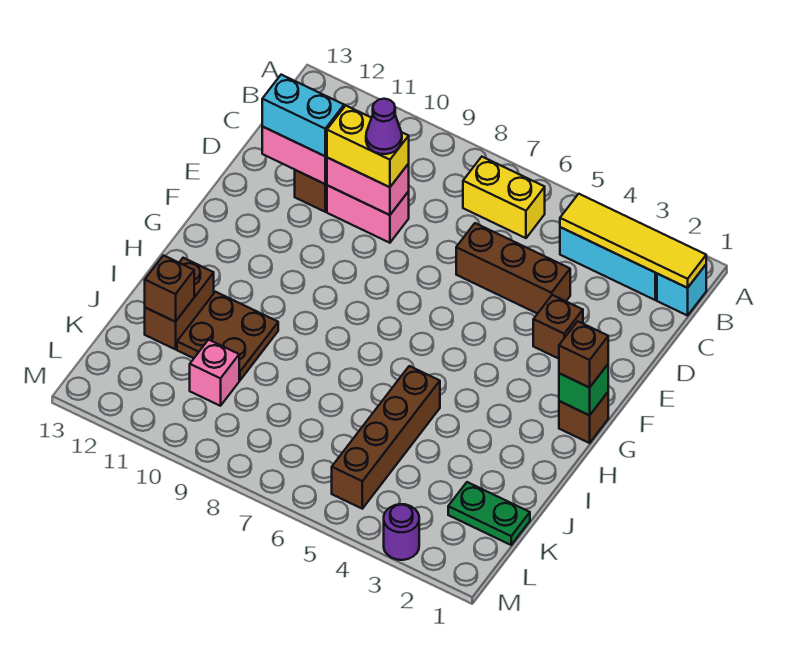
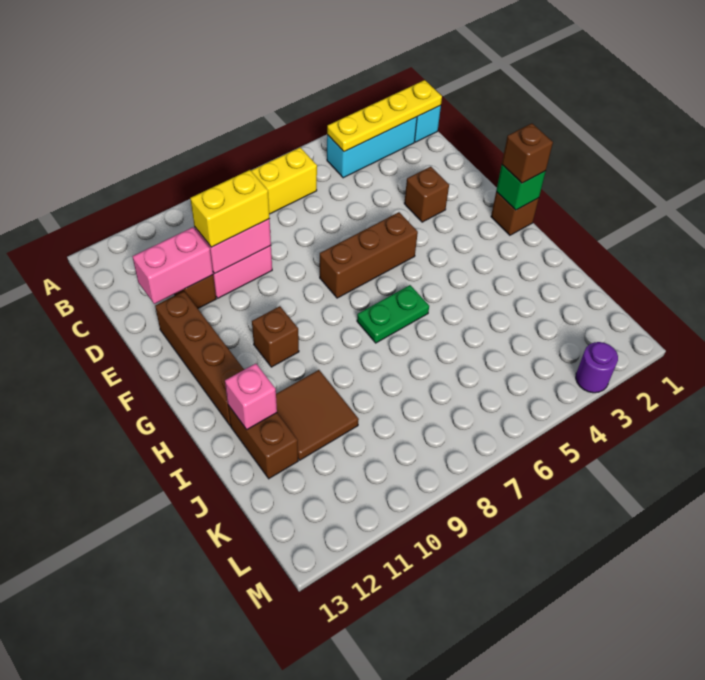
yellow tile B1:B4 level 2 -> yellow plate B1:B4 level 2
brown brick D4:D6 level 1 -> brown brick F5:F7 level 1
purple cone D9 level 4 -> none
cyan brick D11:D12 level 3 -> none
brown brick I5:L5 level 1 -> brown brick E12:H12 level 1
brown plate I10:J11 level 1 -> brown tile I10:J11 level 1
brown brick J12 level 2 -> brown brick G10 level 1
green plate K1:K2 level 1 -> green plate H6:H7 level 1
pink brick K10 level 1 -> pink brick I12 level 2

